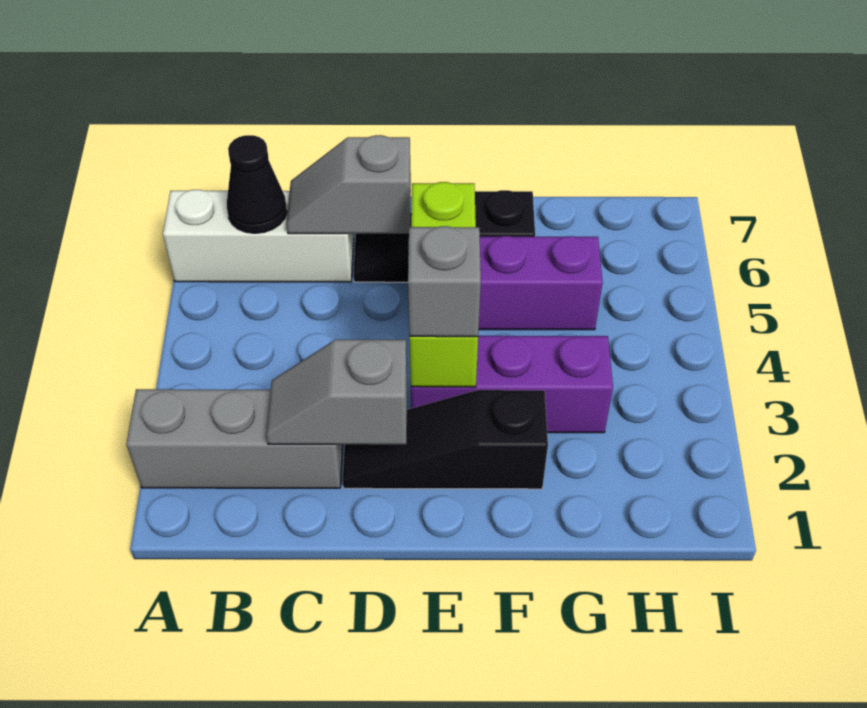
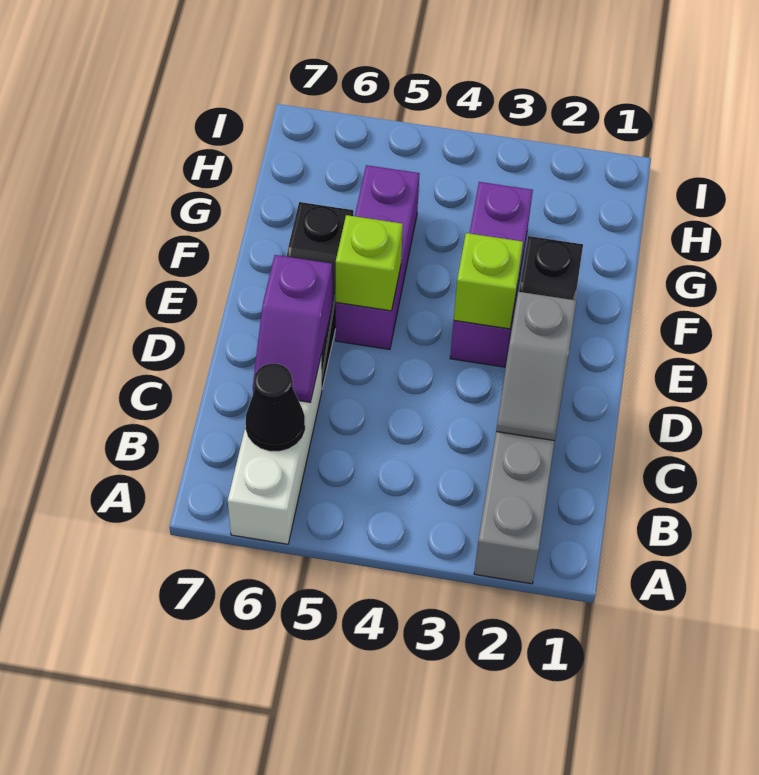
grey slope C6:D6 level 2 top D -> purple slope C6:D6 level 2 top D
grey brick E3 level 3 -> none

